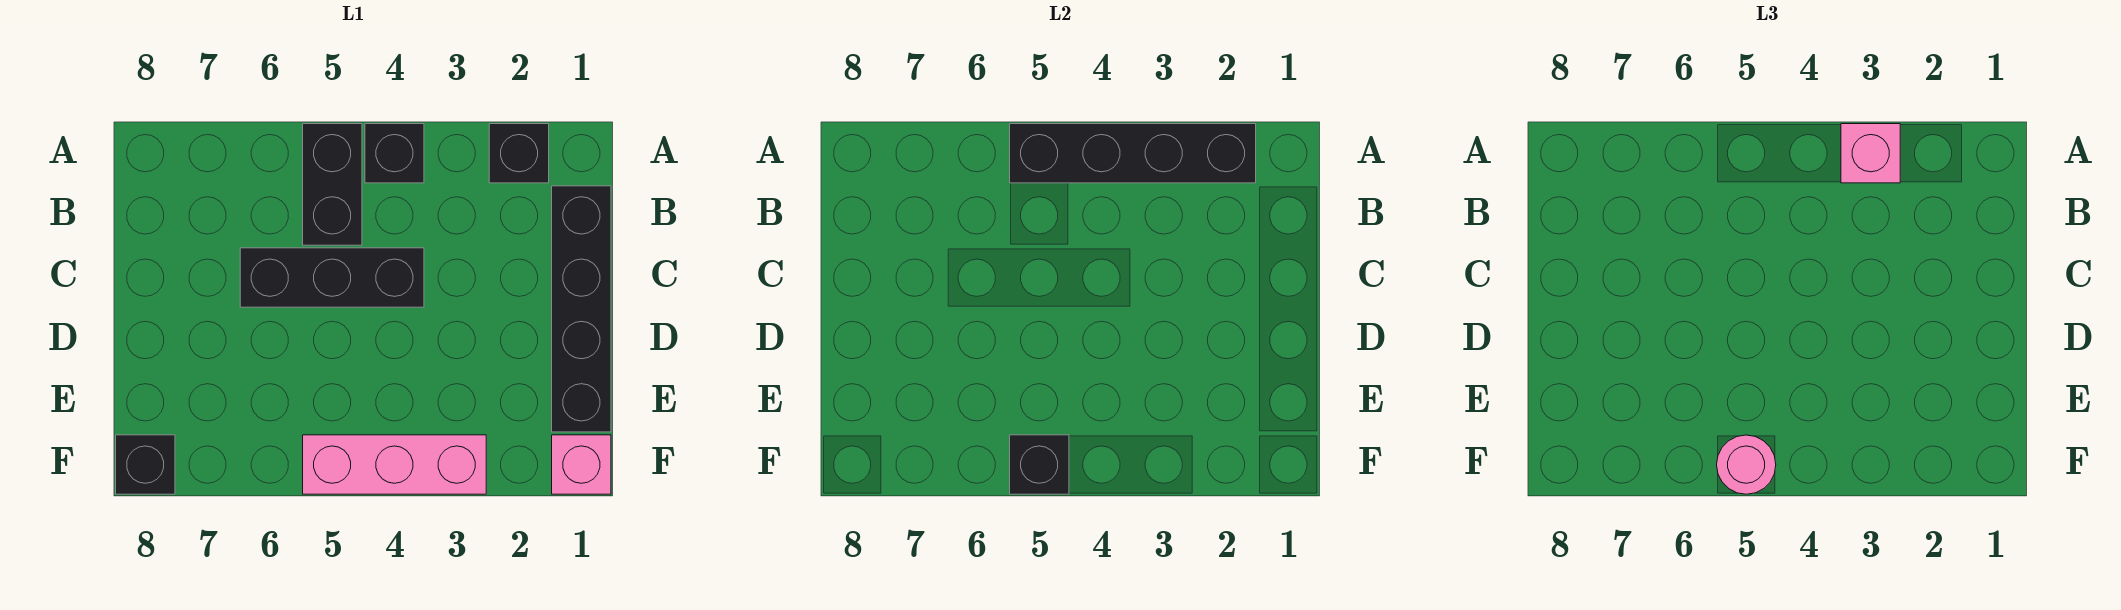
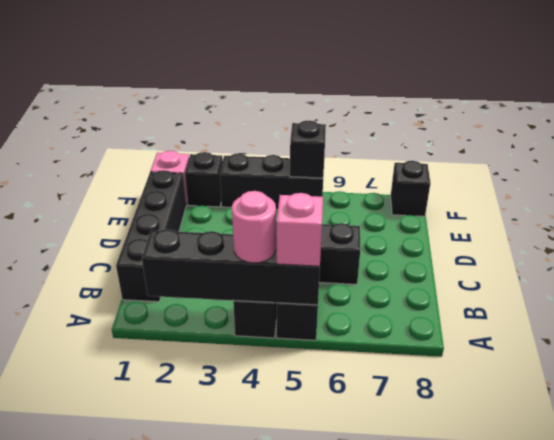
black brick A2 level 1 -> black brick F2 level 1
pink brick A3 level 3 -> pink brick A5 level 3
pink brick F3:F5 level 1 -> black brick F3:F5 level 1
pink round brick F5 level 3 -> pink round brick A4 level 3

